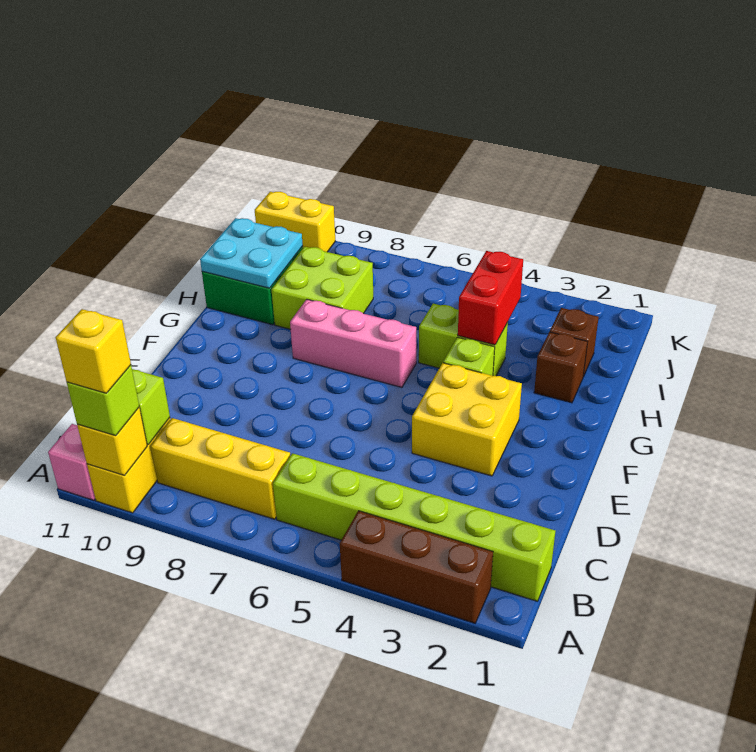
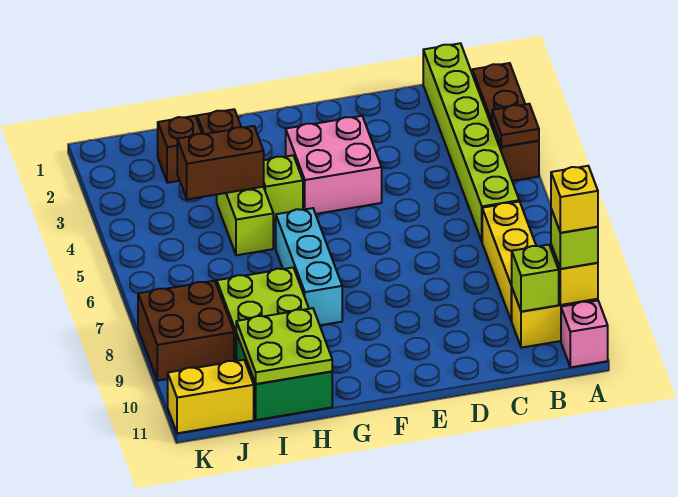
none -> brown plate A4 level 2
yellow brick E3:F4 level 1 -> pink brick E3:F4 level 1
pink brick G6:G8 level 1 -> cyan brick G6:G8 level 1
red brick H4:I4 level 2 -> brown brick H4:I4 level 2
cyan plate H10:I11 level 2 -> lime plate H10:I11 level 2
none -> brown brick J8:K9 level 1
yellow brick K10:K11 level 1 -> yellow brick J11:K11 level 1

